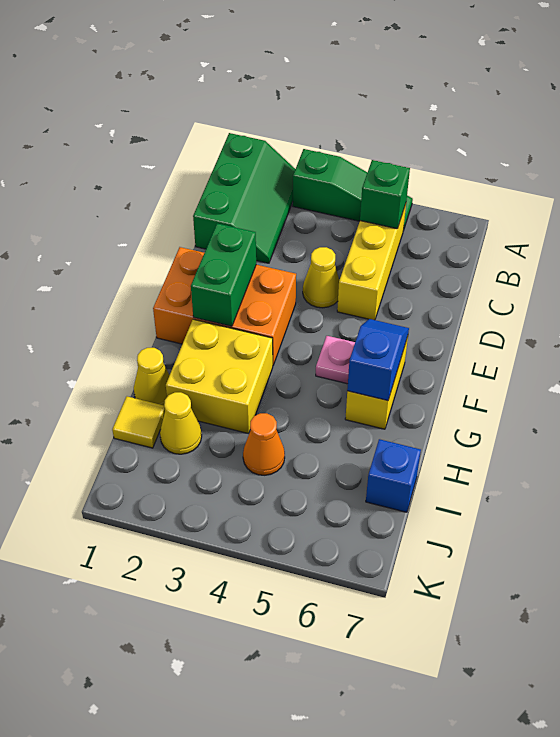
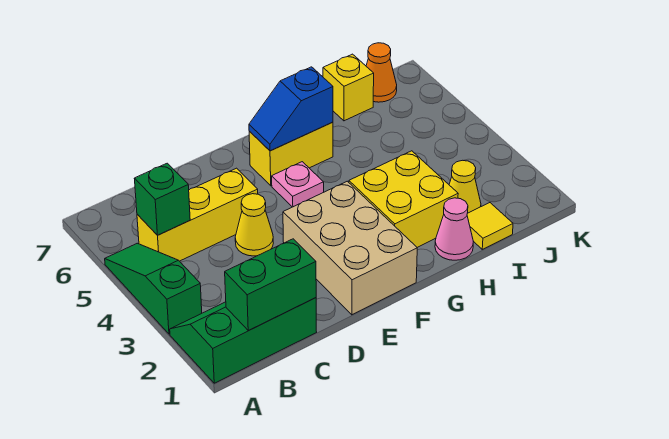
orange brick E1:F3 level 1 -> tan brick E1:F3 level 1
green brick E2:F2 level 2 -> green brick B1:C1 level 2
yellow cone H1 level 1 -> pink cone H1 level 1
orange cone I4 level 1 -> orange cone J7 level 1
blue brick I7 level 1 -> yellow brick I7 level 1

